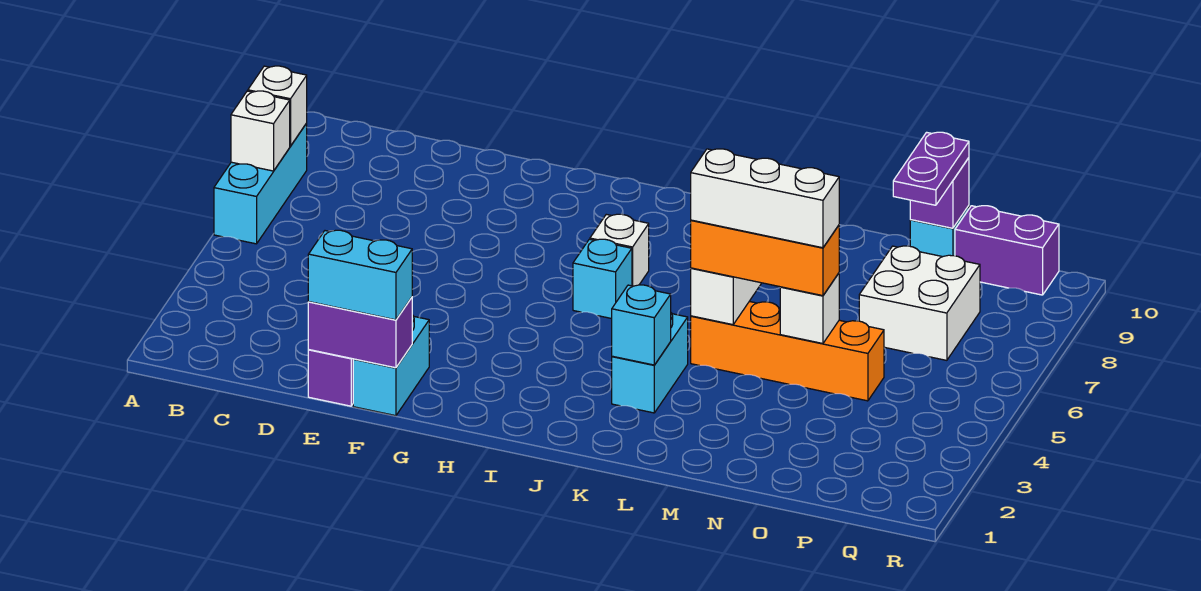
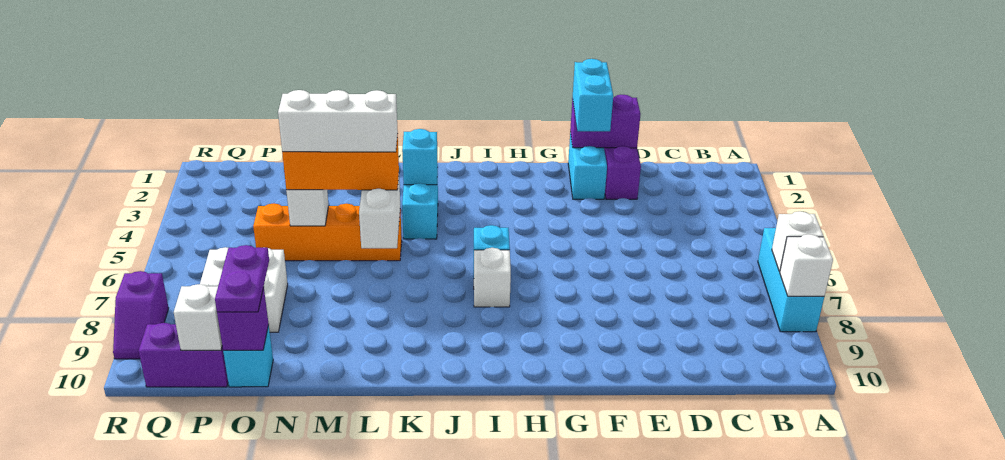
cyan brick E1:F1 level 3 -> cyan brick F1:F2 level 3
none -> white brick P10 level 2
none -> purple slope R8:R9 level 1 top 8

